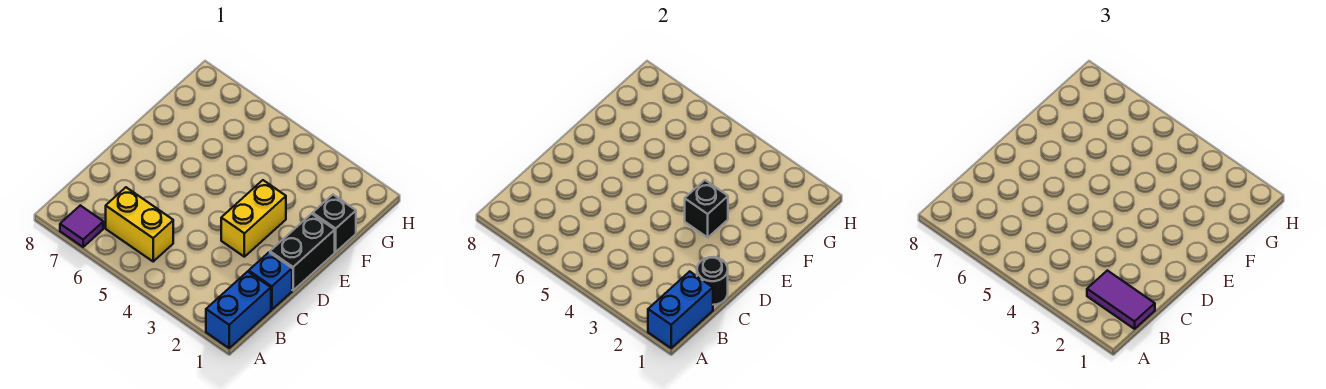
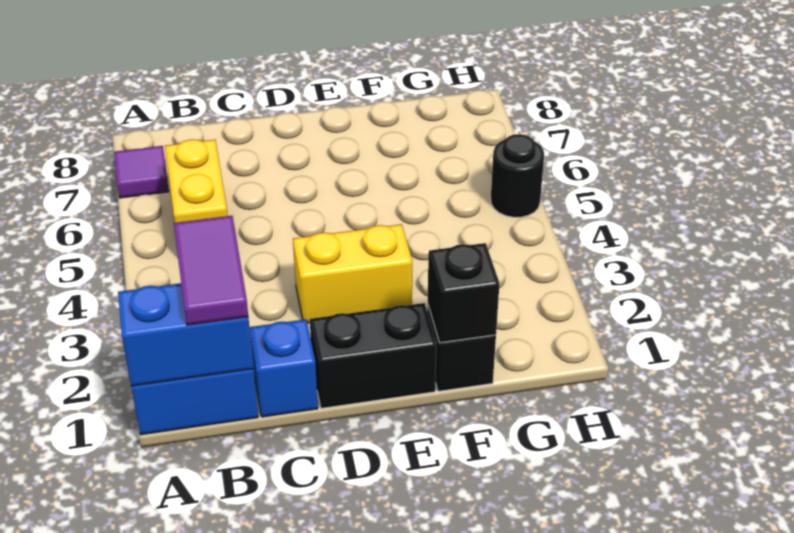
black round brick C1 level 2 -> black round brick H5 level 1
black brick E3 level 2 -> black brick F1 level 2

